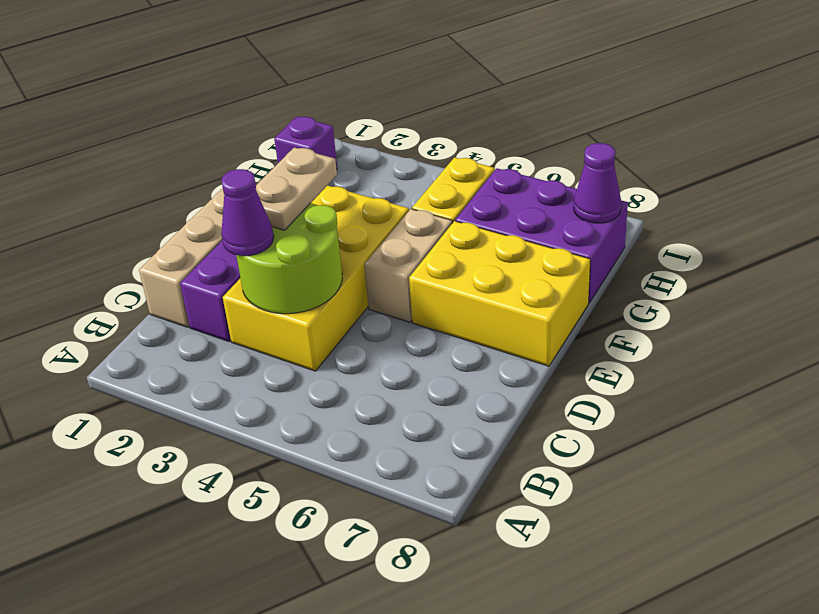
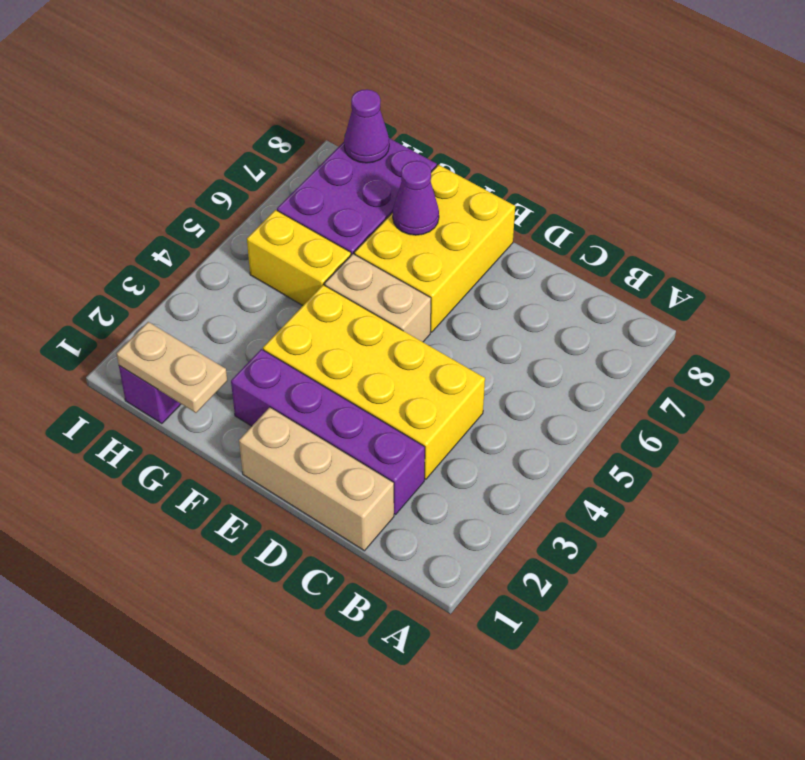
lime round brick C3:D4 level 2 -> none
purple cone C3 level 3 -> purple cone F7 level 2
tan plate D3:E3 level 3 -> tan plate G1:H1 level 2

